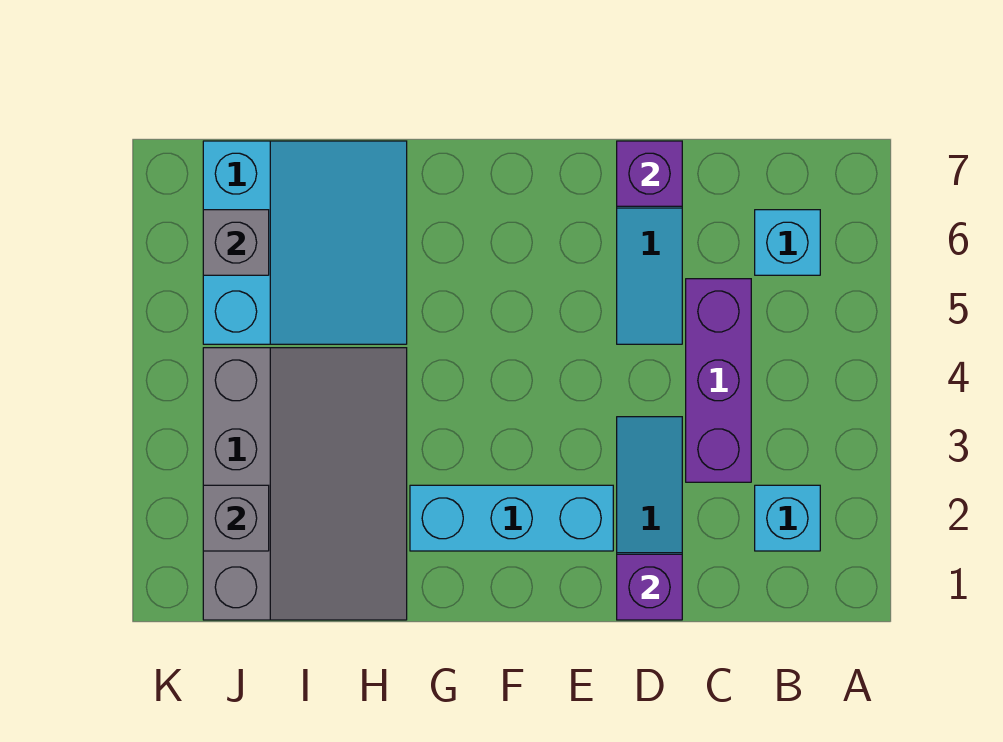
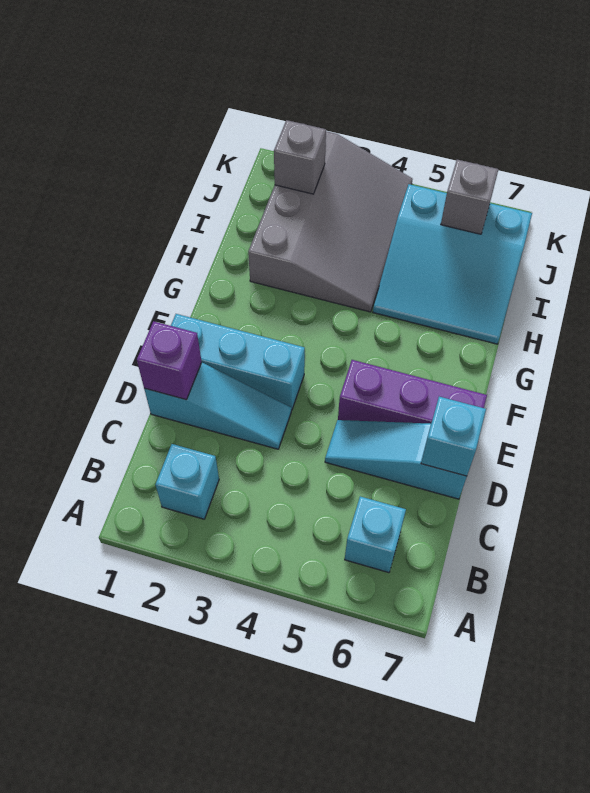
purple brick C3:C5 level 1 -> purple brick E5:E7 level 1
purple brick D7 level 2 -> cyan brick D7 level 2
cyan brick E2:G2 level 1 -> cyan brick E1:E3 level 1
grey slope H1:J4 level 1 top J -> grey slope H2:K4 level 1 top 2

